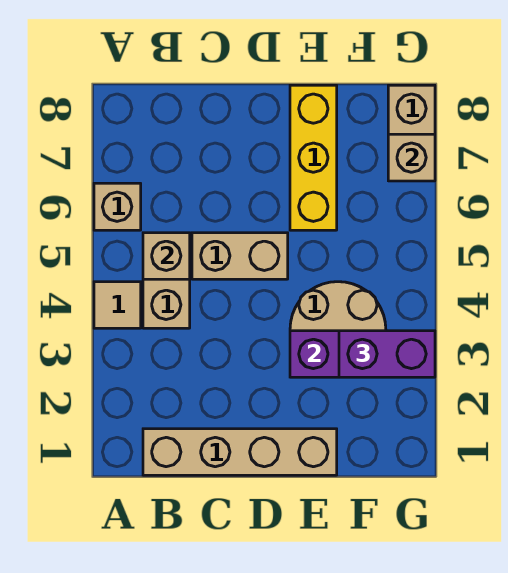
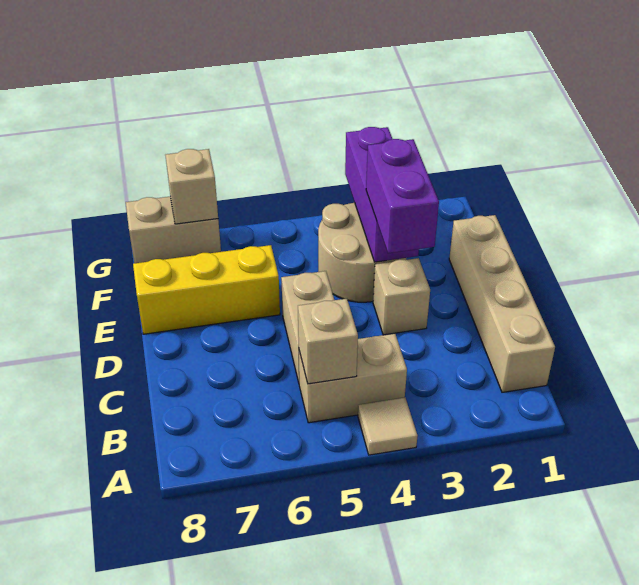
tan brick A6 level 1 -> tan brick D3 level 1
purple brick F3:G3 level 3 -> purple brick D3:E3 level 3

